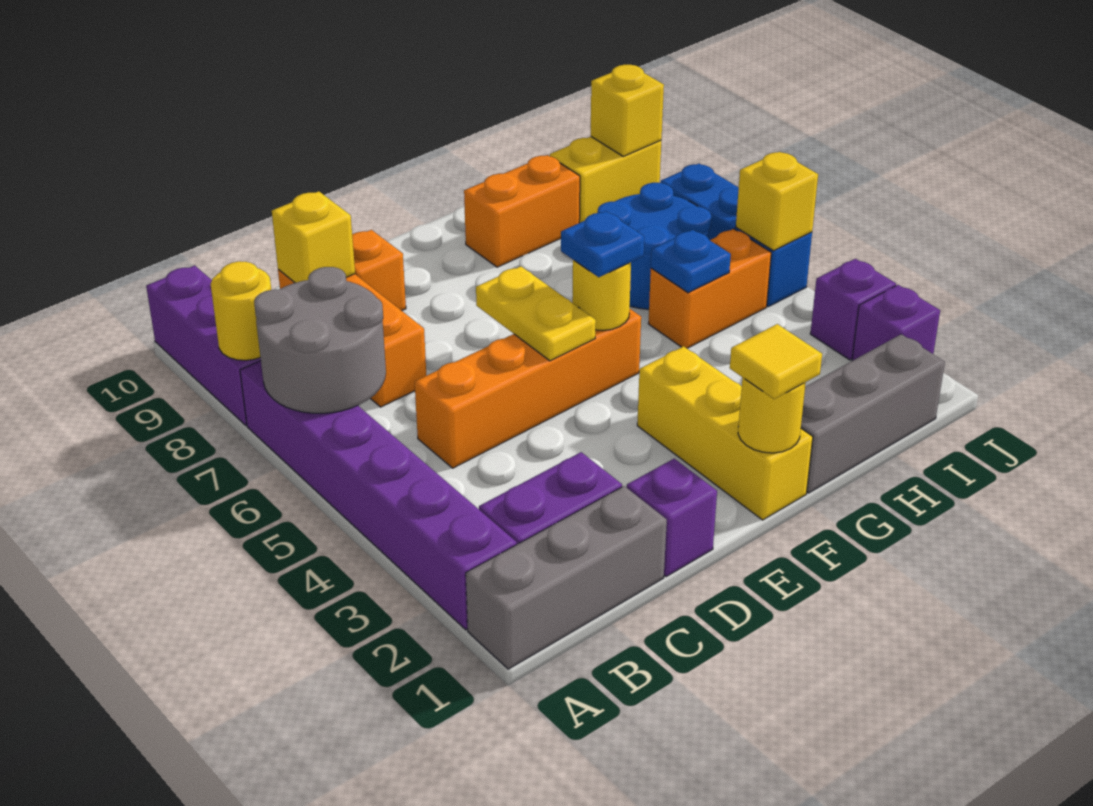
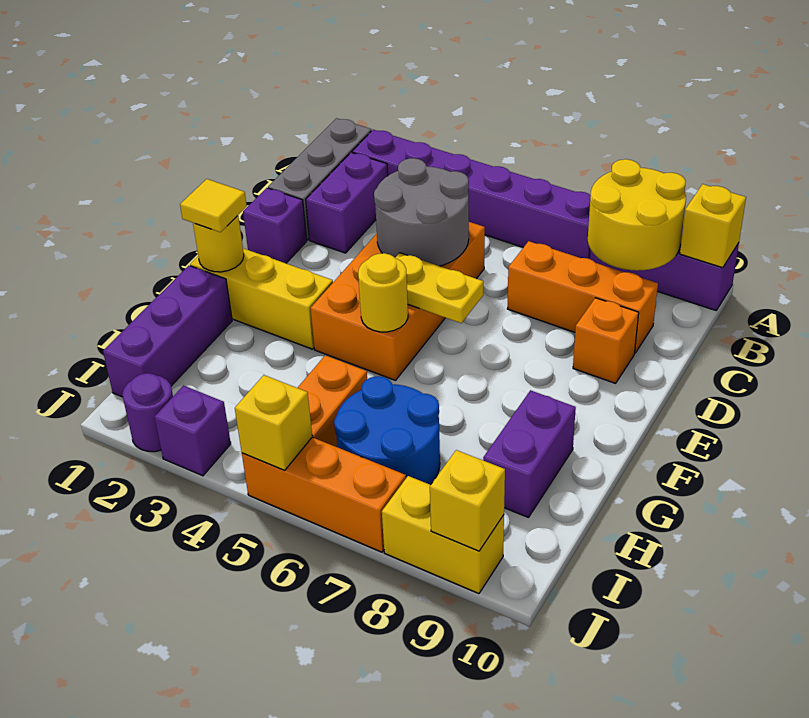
grey round brick A6:B7 level 2 -> grey round brick C4:D5 level 2
yellow round brick A8 level 2 -> yellow round brick A8:B9 level 2
orange brick C5:F5 level 1 -> orange brick C4:F5 level 1
yellow brick C9 level 2 -> yellow brick A10 level 2
blue plate F5 level 3 -> none
grey brick G1:I1 level 1 -> purple brick G1:I1 level 1
orange brick G9:H9 level 1 -> purple brick G9:H9 level 1
blue plate H5 level 2 -> none
yellow brick I9:J9 level 1 -> yellow brick J8:J9 level 1
purple brick J2 level 1 -> purple round brick J2 level 1
blue brick J5:J7 level 1 -> orange brick J5:J7 level 1

